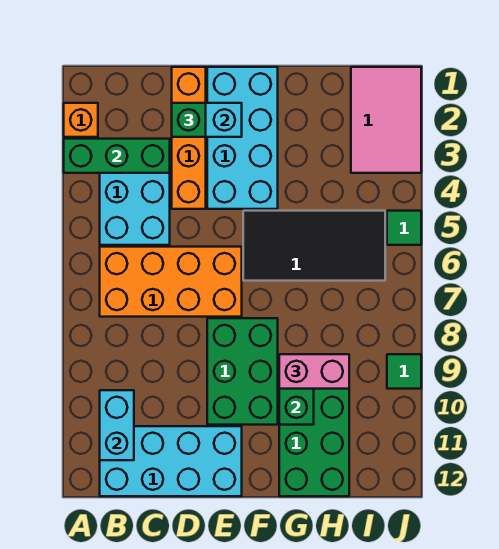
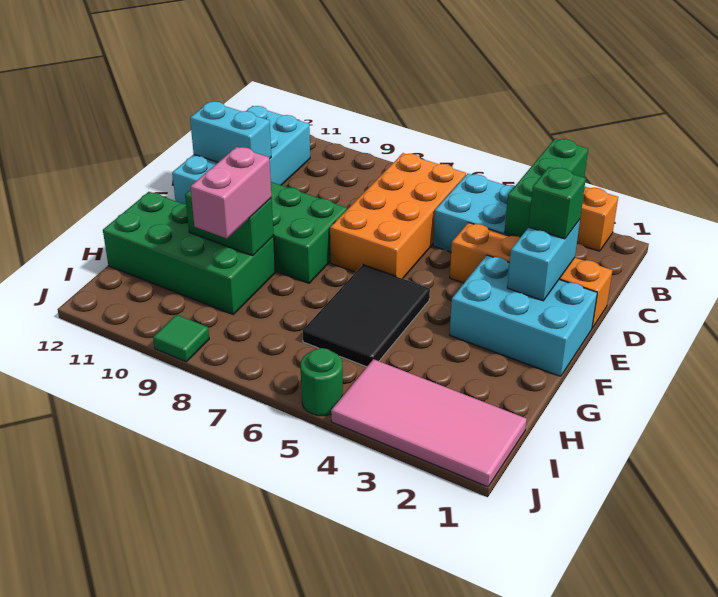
cyan brick B10:B11 level 2 -> cyan brick D11:D12 level 2
cyan brick E1:F4 level 1 -> cyan brick E1:F3 level 1
black tile F5:I6 level 1 -> black tile F5:H6 level 1
pink tile I1:J3 level 1 -> pink tile I1:J4 level 1
green tile J5 level 1 -> green round brick J5 level 1

